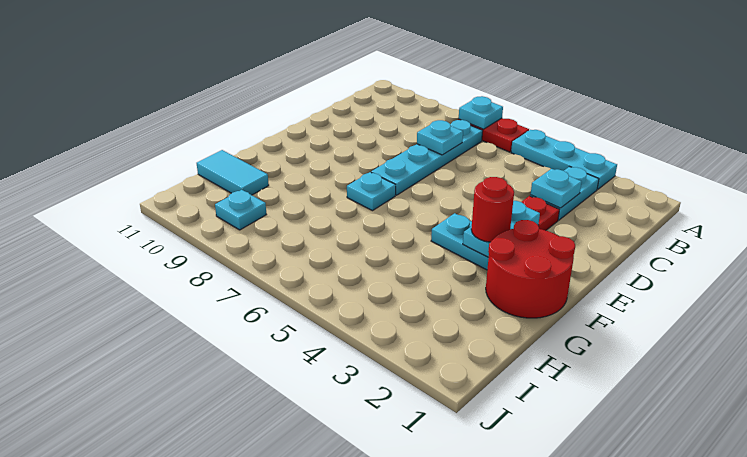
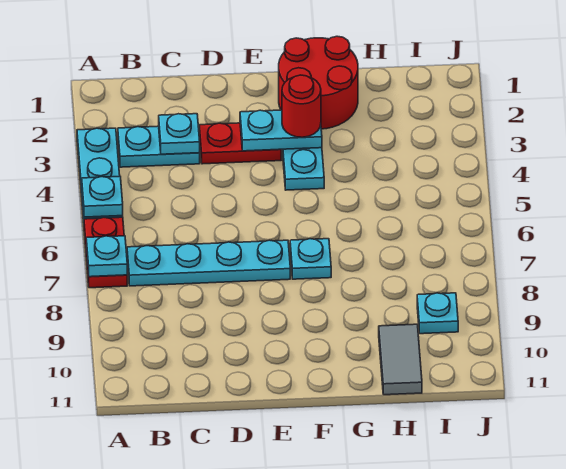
cyan plate C7 level 2 -> cyan plate A5 level 2
cyan tile H10:H11 level 1 -> grey tile H10:H11 level 1

